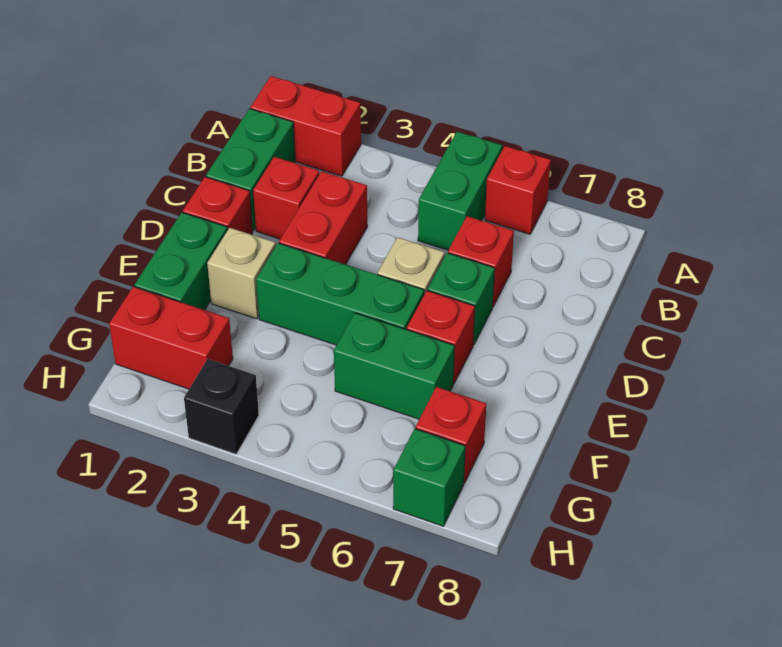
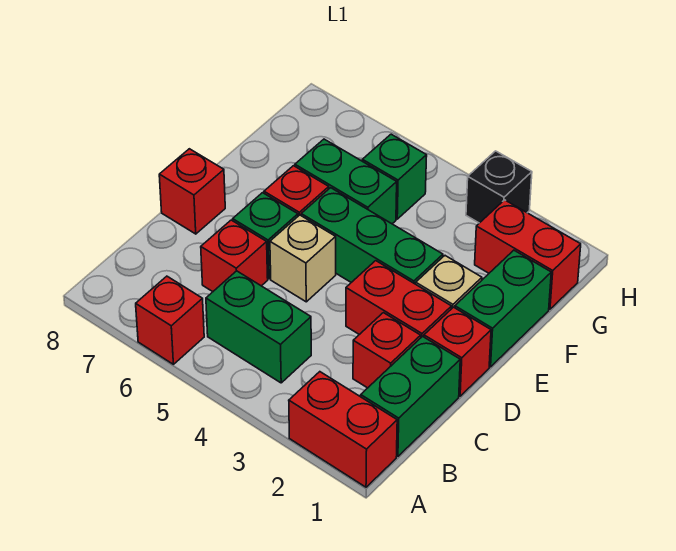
green brick A5:B5 level 1 -> green brick B4:B5 level 1
red brick C3:D3 level 1 -> red brick D2:D3 level 1
red brick G7 level 1 -> red brick D8 level 1
green brick H7 level 1 -> green brick G5 level 1

